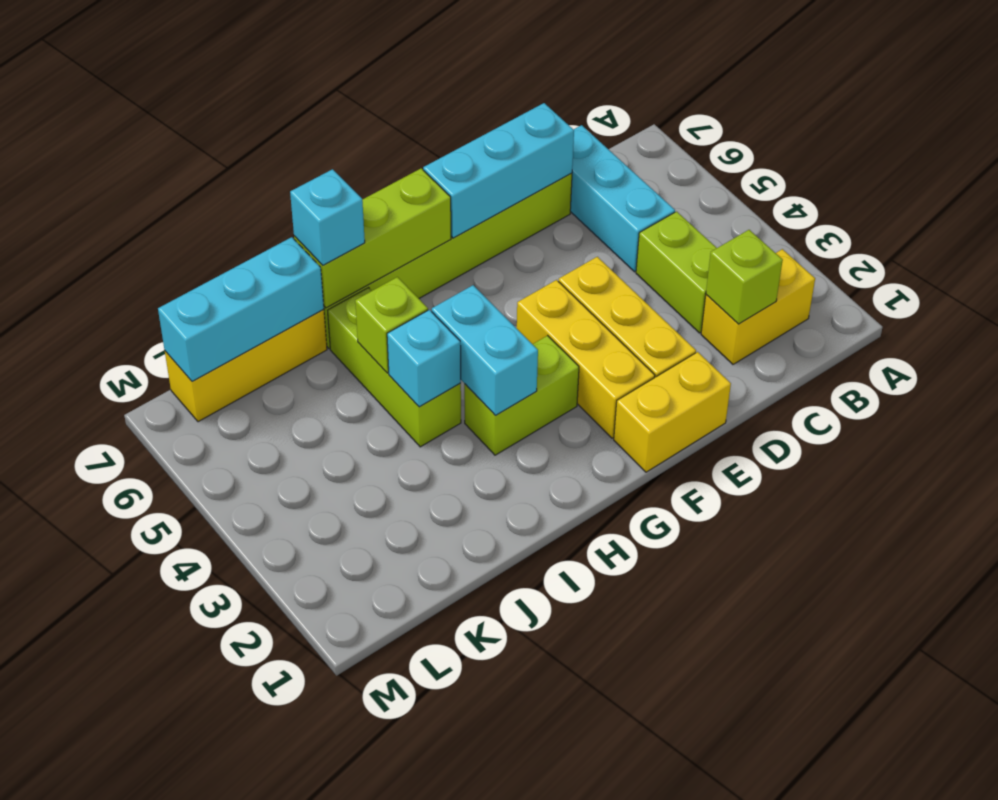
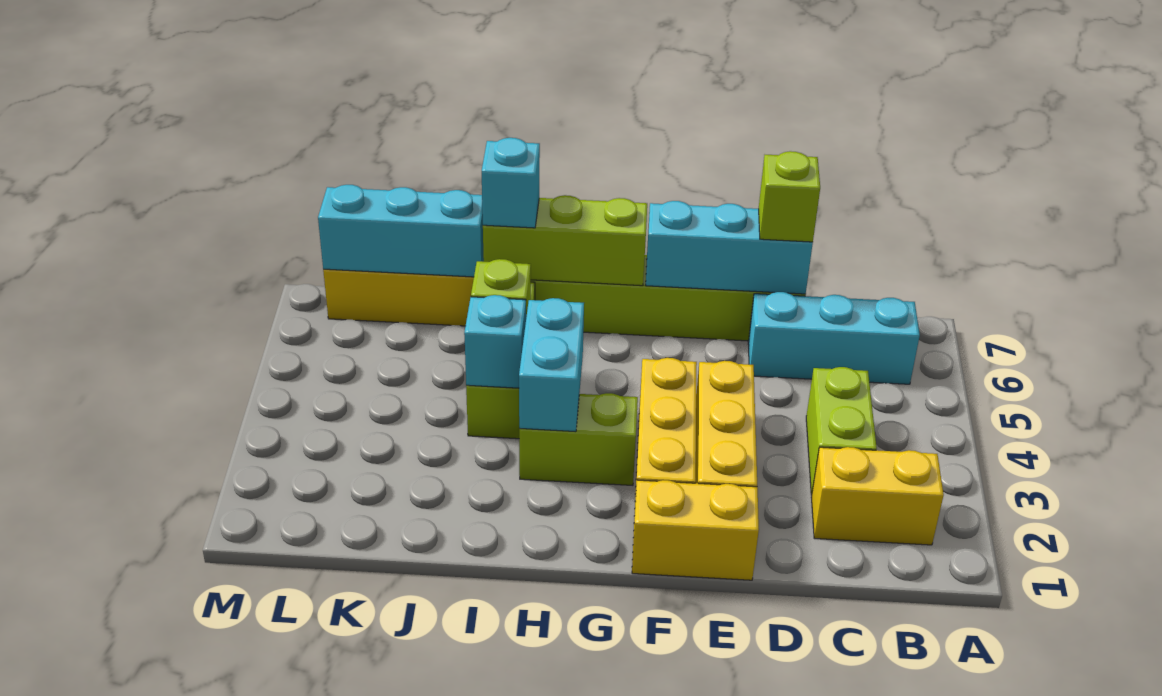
lime brick C2 level 2 -> lime brick D7 level 3
cyan brick C5:C7 level 1 -> cyan brick B6:D6 level 1

